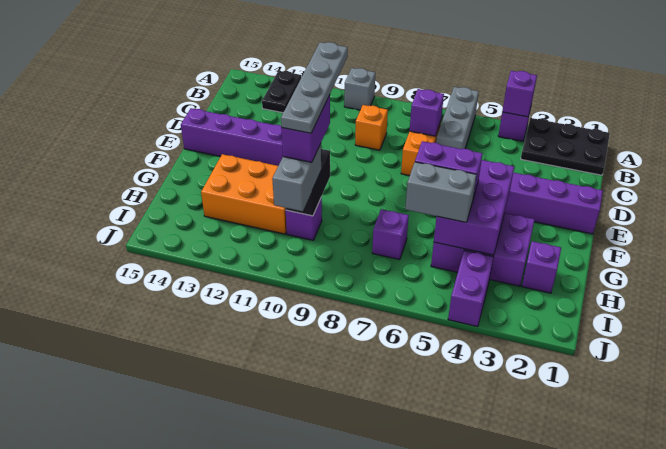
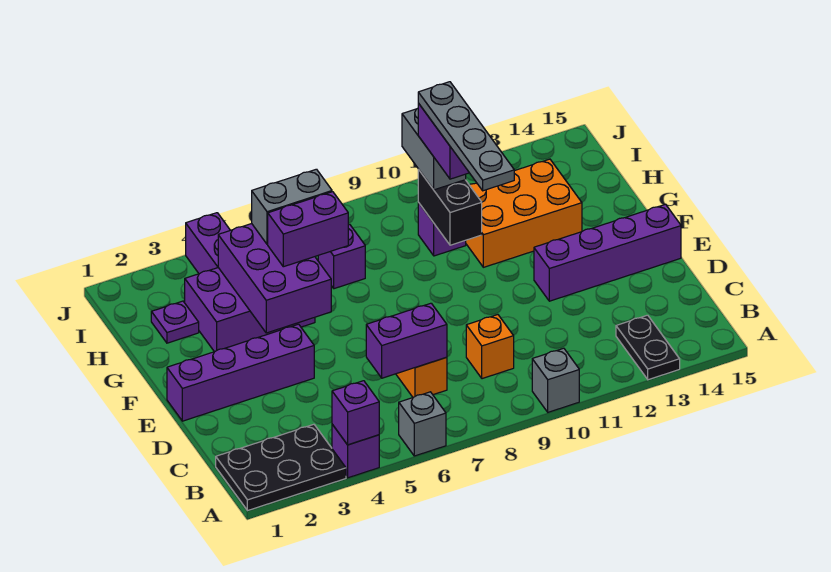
grey brick A6:C6 level 1 -> grey brick A6 level 1
purple brick C7 level 2 -> purple brick C6:C7 level 2
purple brick H2 level 1 -> purple plate H2 level 1

